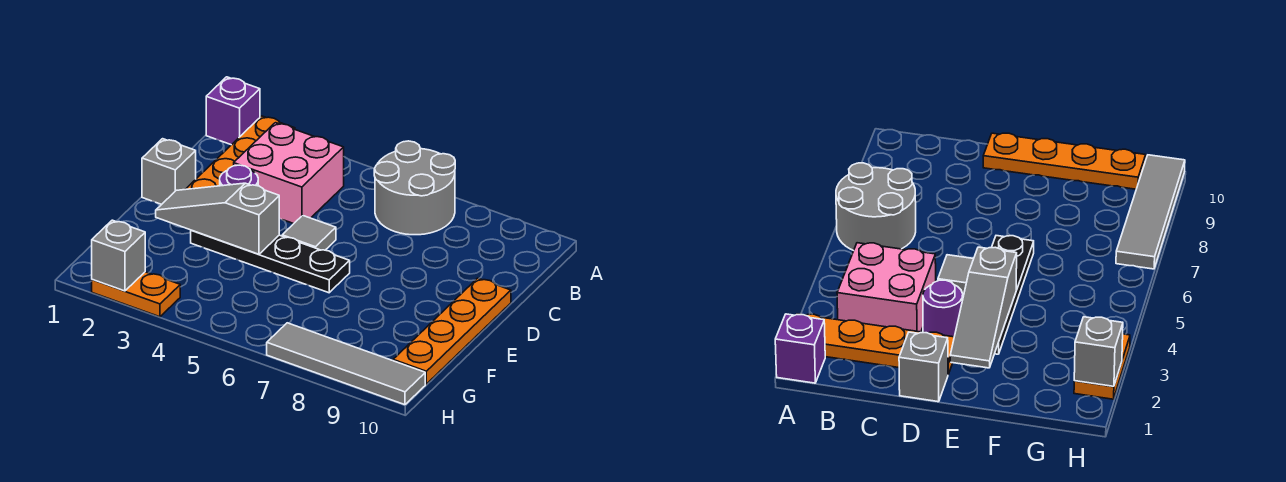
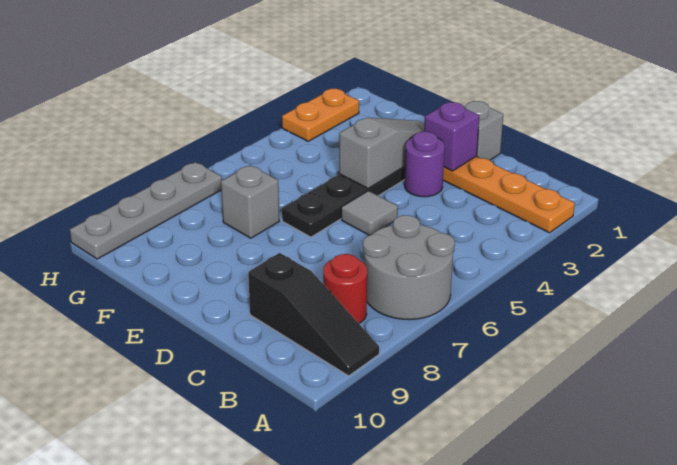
purple brick A1 level 1 -> purple brick D2 level 2
none -> black slope A9:C9 level 1 top C
pink brick B3:C4 level 1 -> none
none -> red round brick B8 level 1
orange plate D10:G10 level 1 -> none
grey brick H2 level 2 -> grey brick F7 level 1
grey tile H7:H10 level 1 -> grey plate H7:H10 level 1

